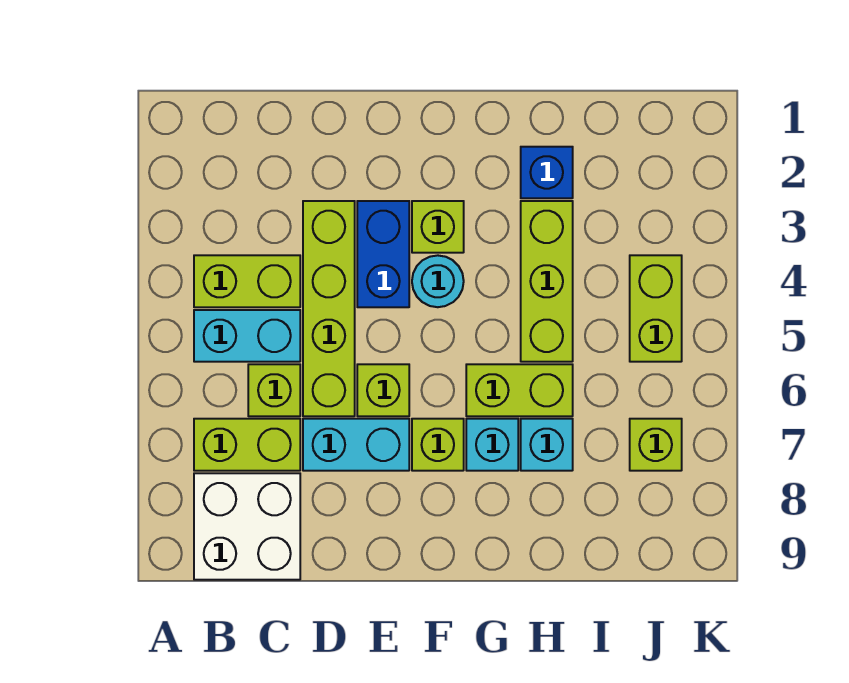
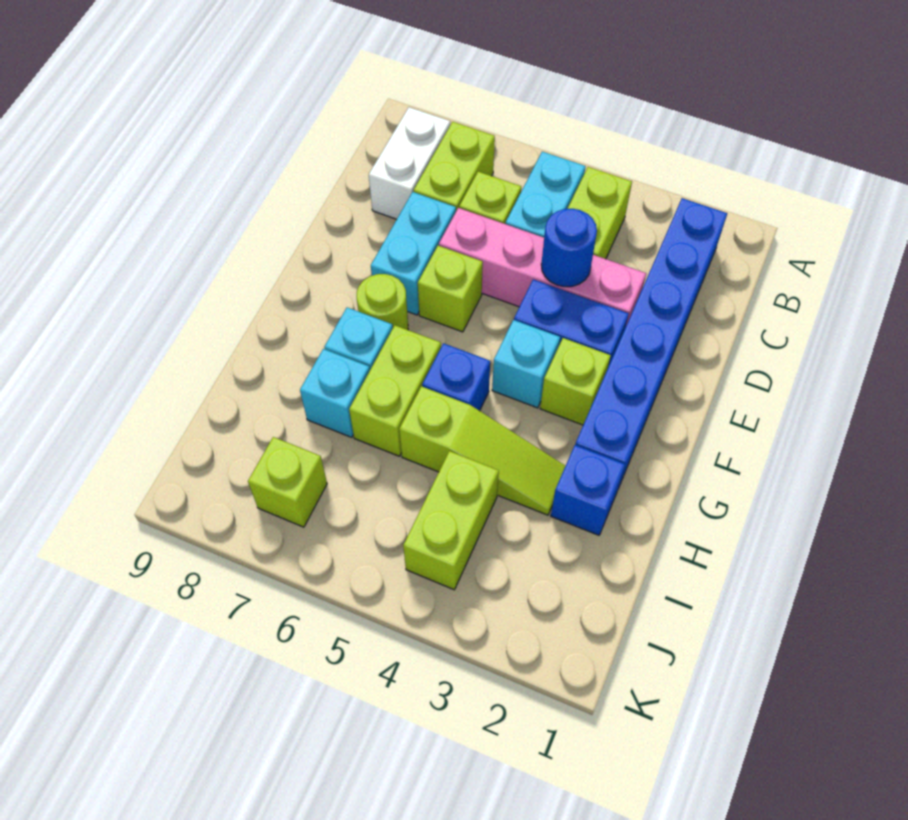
none -> blue brick B2:G2 level 1
white brick B8:C9 level 1 -> white brick B8:C8 level 1
lime brick D3:D6 level 1 -> pink brick D3:D6 level 1
none -> blue round brick D4 level 2
cyan round brick F4 level 1 -> cyan brick F4 level 1
lime brick F7 level 1 -> lime round brick F7 level 1
none -> blue brick G5 level 1
lime brick H3:H5 level 1 -> lime slope H3:H5 level 1 top 5
lime brick J4:J5 level 1 -> lime brick I4:J4 level 1

